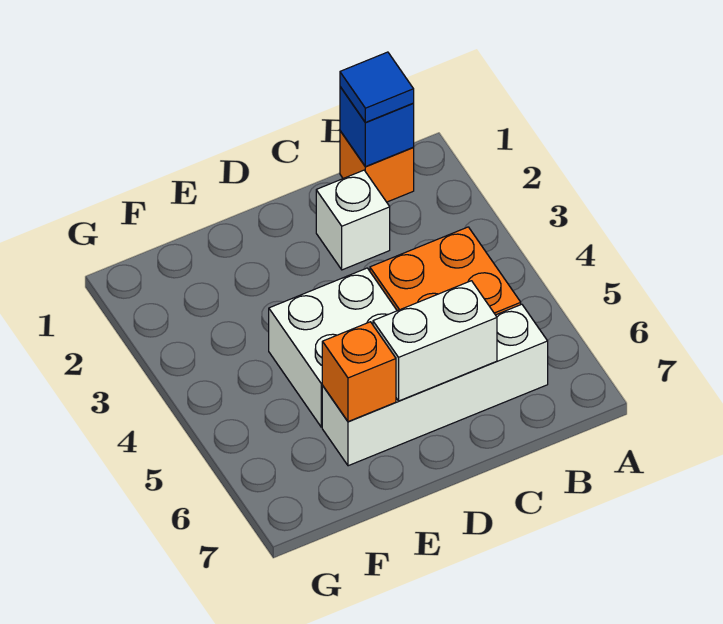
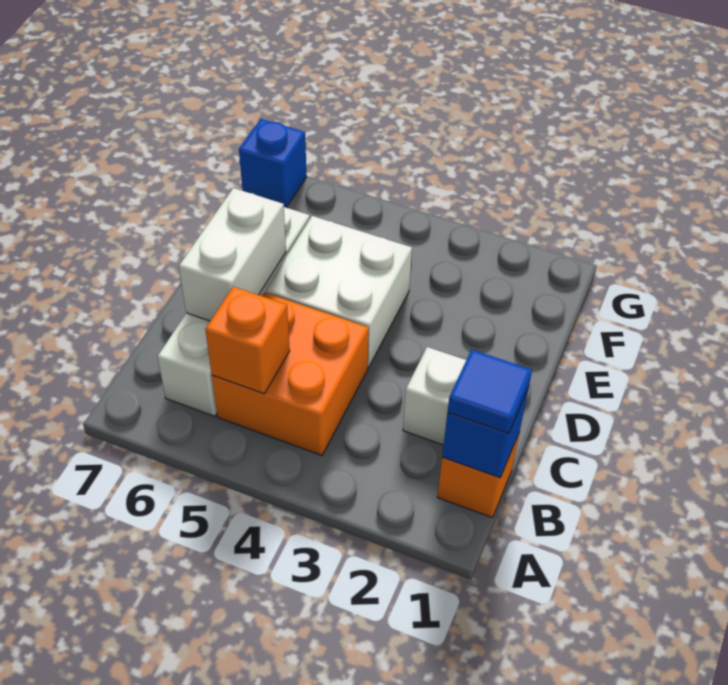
orange brick E6 level 2 -> orange brick B5 level 2
none -> blue brick G7 level 1

